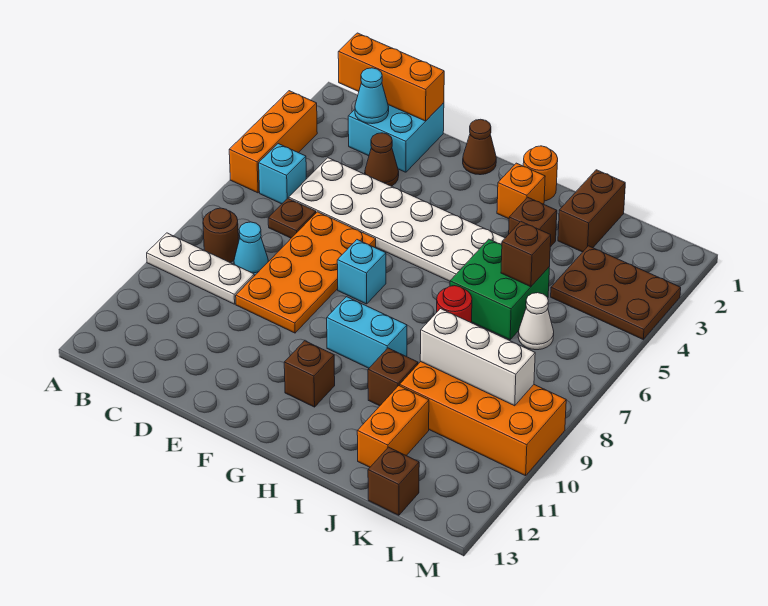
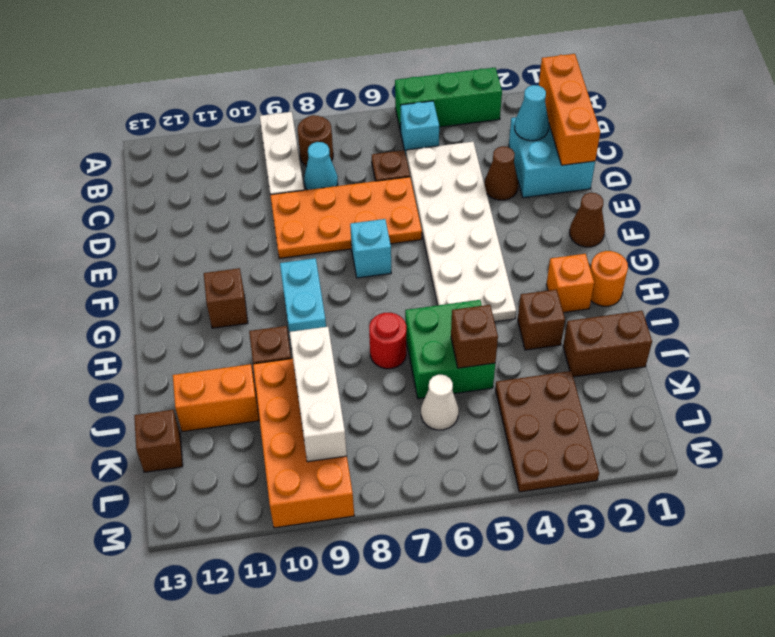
orange brick A3:A5 level 1 -> green brick A3:A5 level 1

